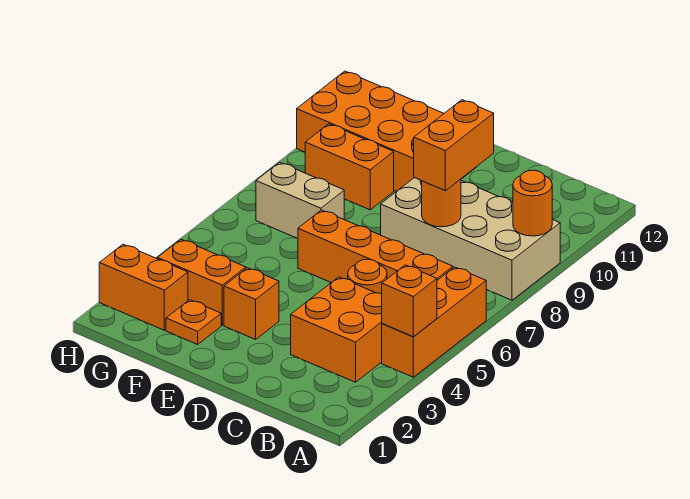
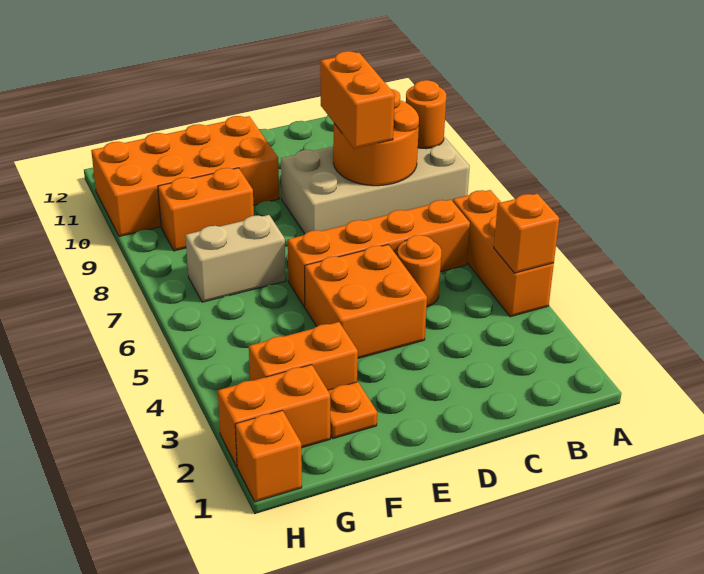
orange brick B3:C4 level 1 -> orange brick D4:E5 level 1
orange round brick C8 level 2 -> orange round brick B8:C9 level 2
orange brick E3 level 1 -> orange brick H1 level 1

